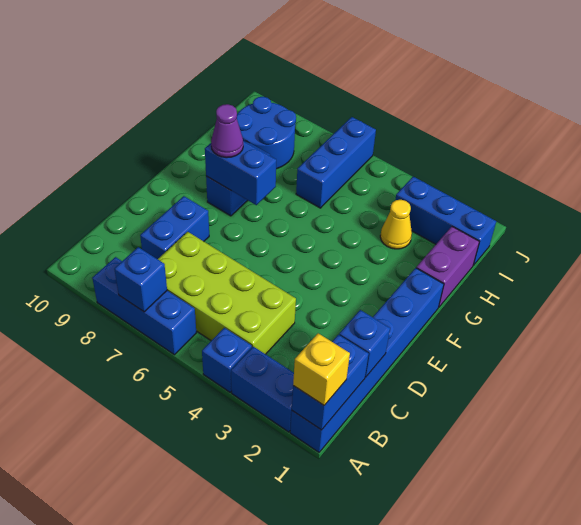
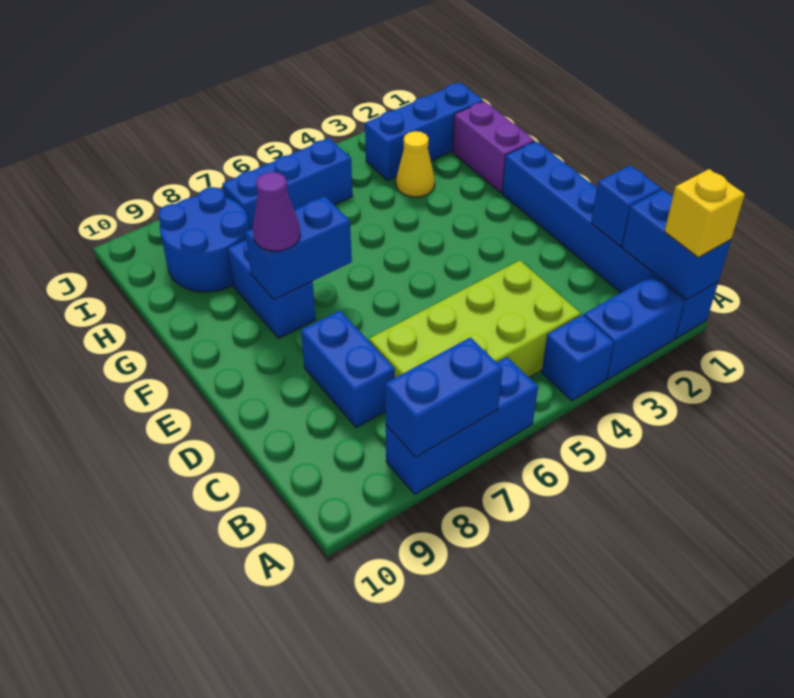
blue brick A7 level 2 -> blue brick A7:A8 level 2
blue brick H6:J6 level 1 -> blue brick I5:I7 level 1

